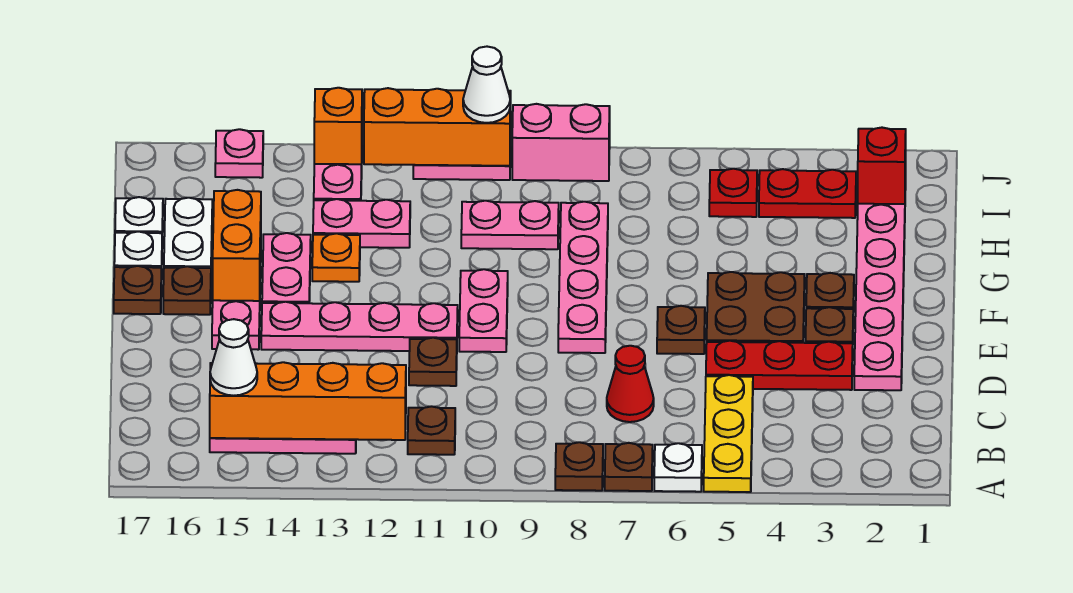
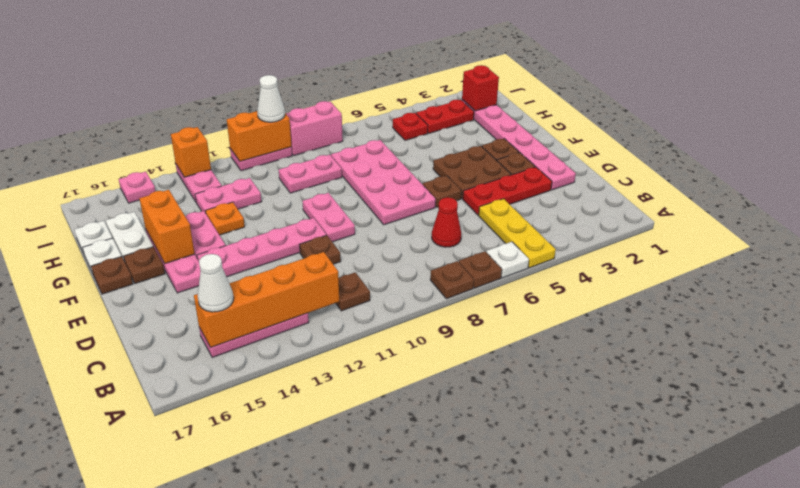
pink plate E8:H8 level 1 -> pink plate E7:H8 level 1
orange brick J10:J12 level 2 -> orange brick J10:J11 level 2

